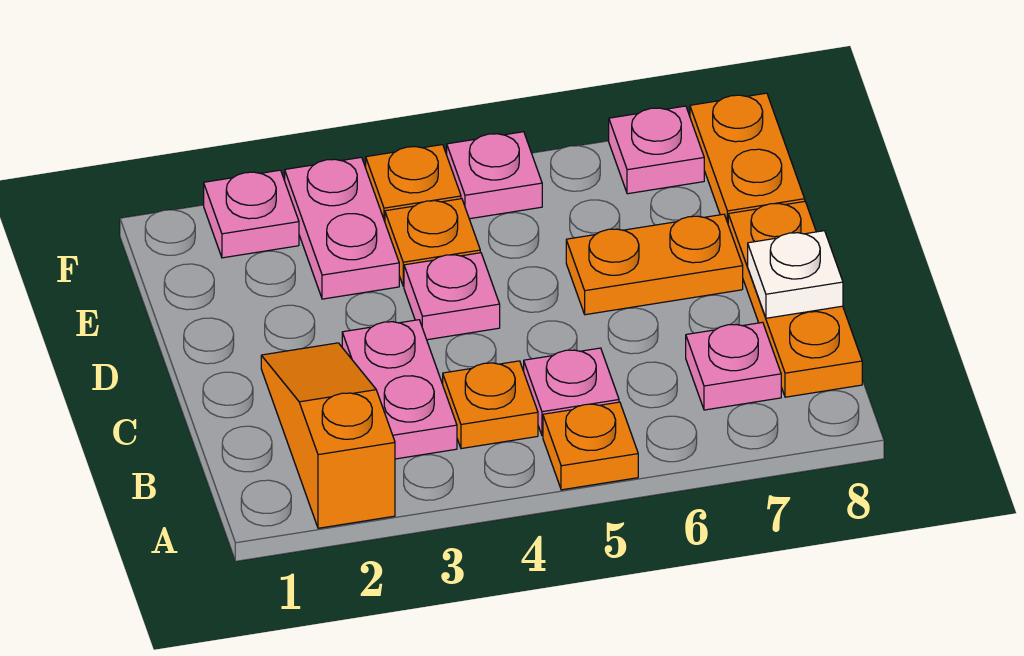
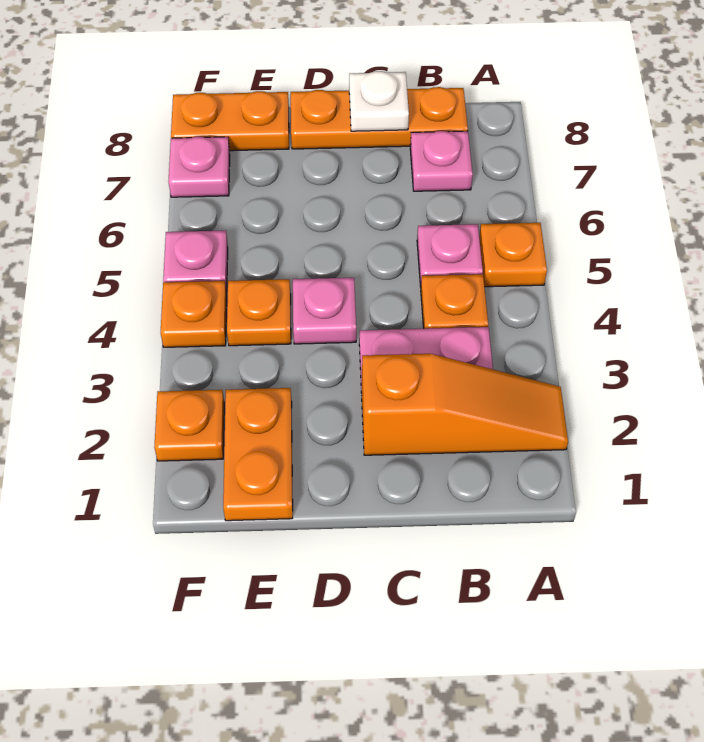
orange slope A2:C2 level 1 top A -> orange slope A2:C2 level 1 top C
orange plate D6:D7 level 1 -> orange plate E1:E2 level 1
pink plate E3:F3 level 1 -> none
pink plate F2 level 1 -> orange plate F2 level 1

